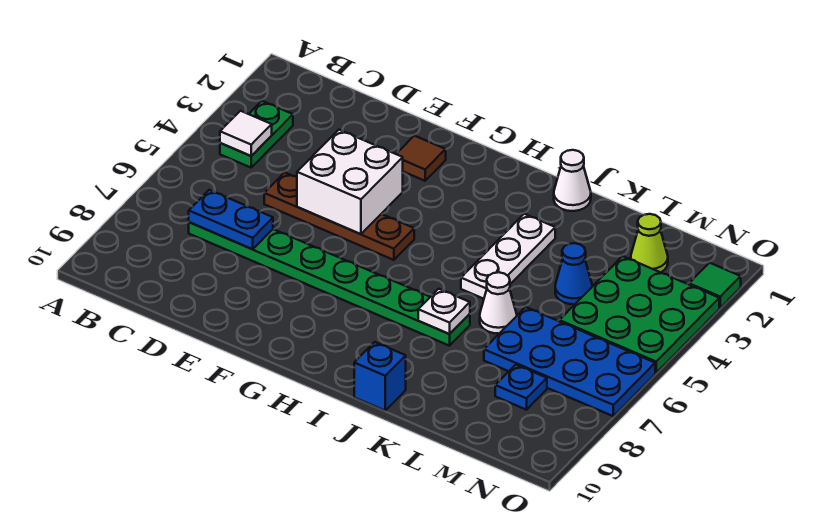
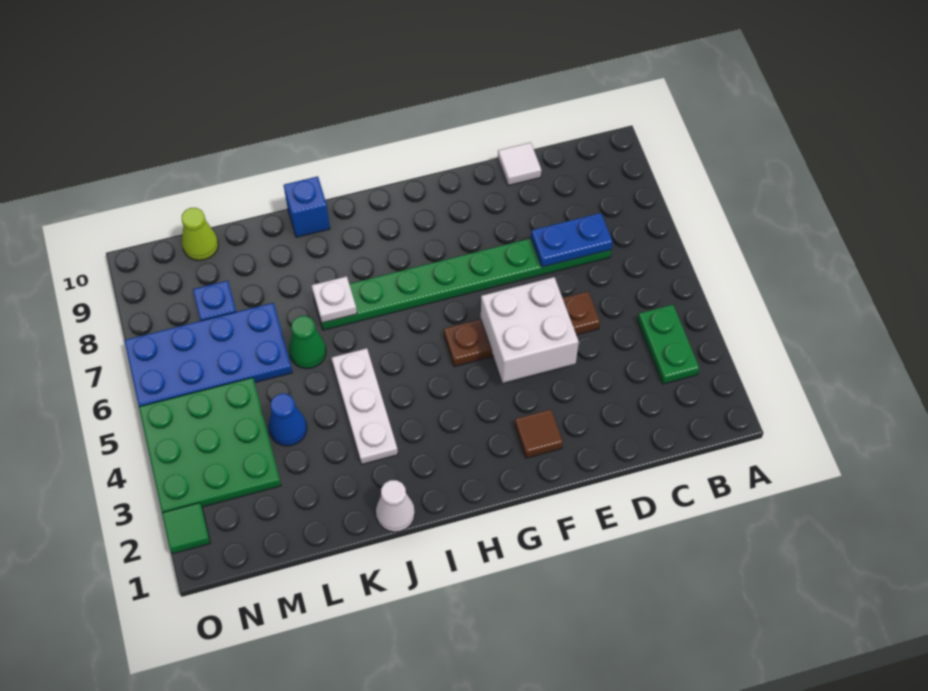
white tile B4 level 2 -> white tile D10 level 1
white cone K6 level 1 -> green cone K6 level 1
lime cone M2 level 1 -> lime cone M10 level 1

